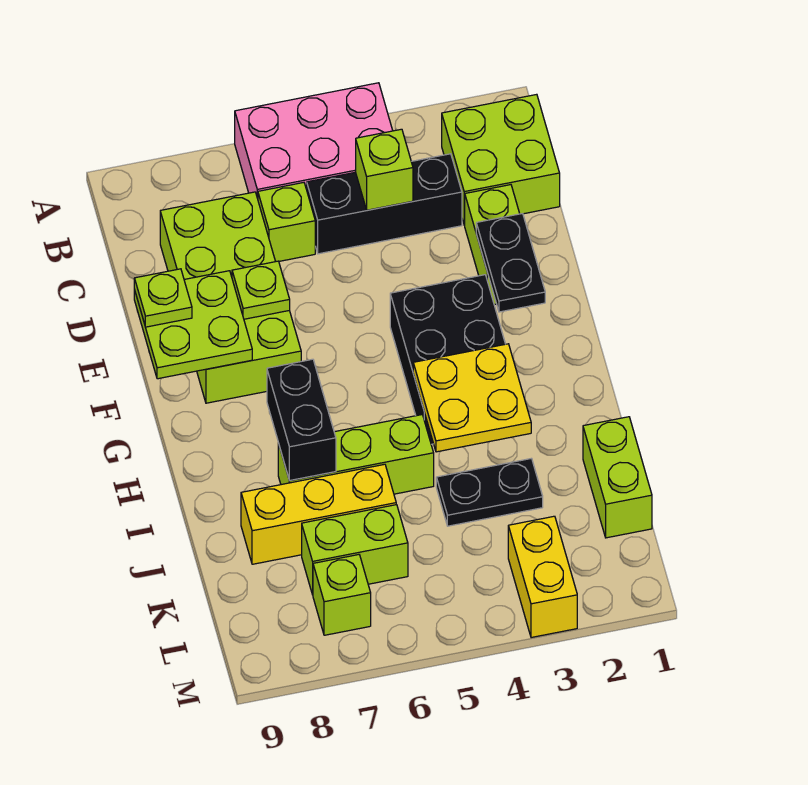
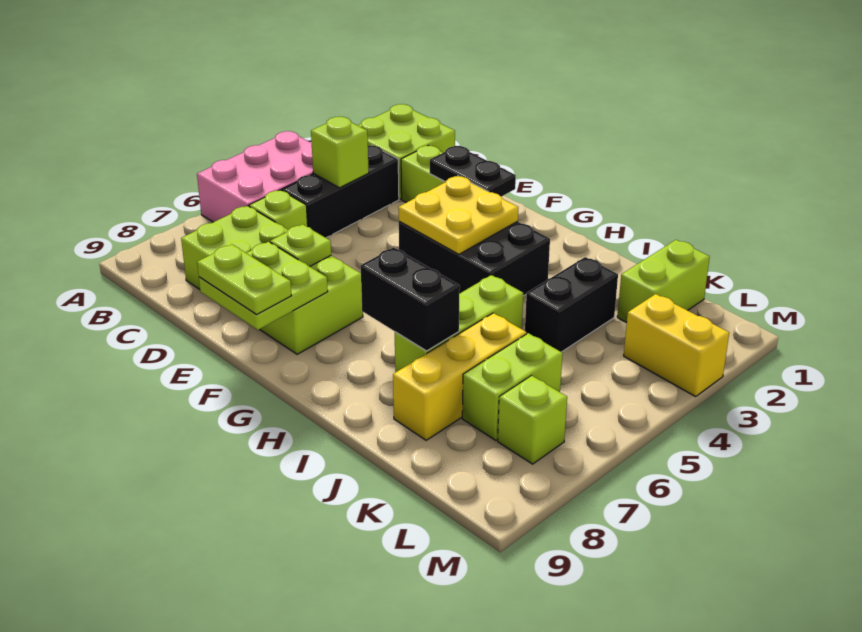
lime plate E9 level 3 -> lime plate E9:F9 level 3
yellow plate H3:I4 level 2 -> yellow plate F3:G4 level 2
lime brick J1:K1 level 1 -> lime brick K1:K2 level 1
black plate J3:J4 level 1 -> black brick J3:J4 level 1

